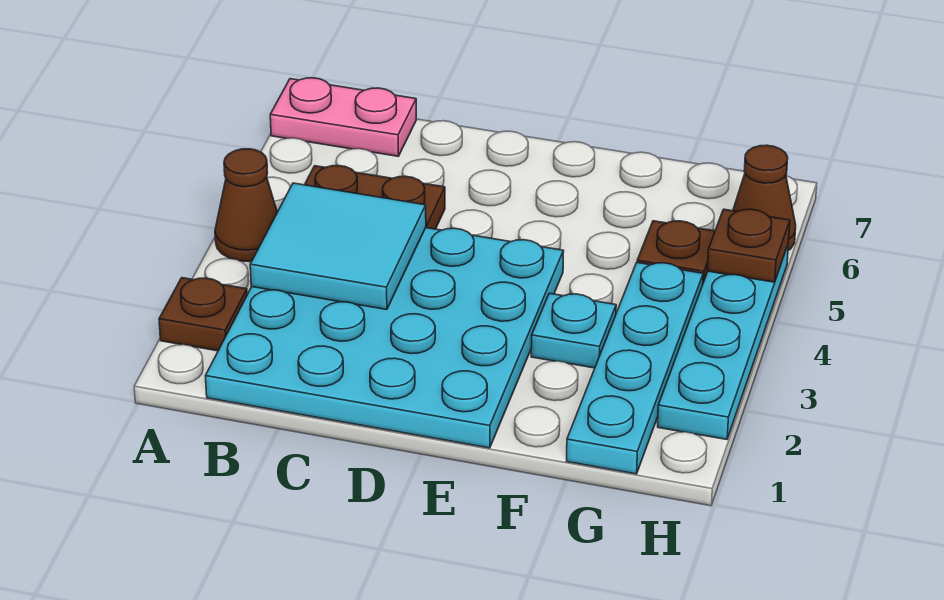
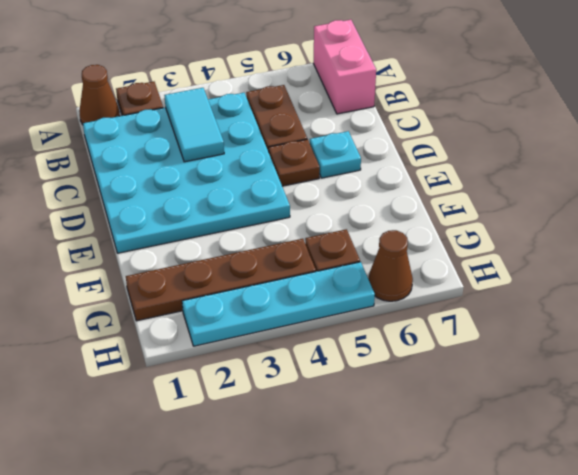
brown cone A4 level 1 -> brown cone A1 level 1
pink plate A7:B7 level 1 -> pink brick A7:B7 level 1
cyan tile B3:C4 level 2 -> cyan tile B3:C3 level 2
cyan plate F3 level 1 -> cyan plate D6 level 1
cyan plate G1:G4 level 1 -> brown plate G1:G4 level 1
brown plate H5 level 2 -> brown plate D5 level 1

